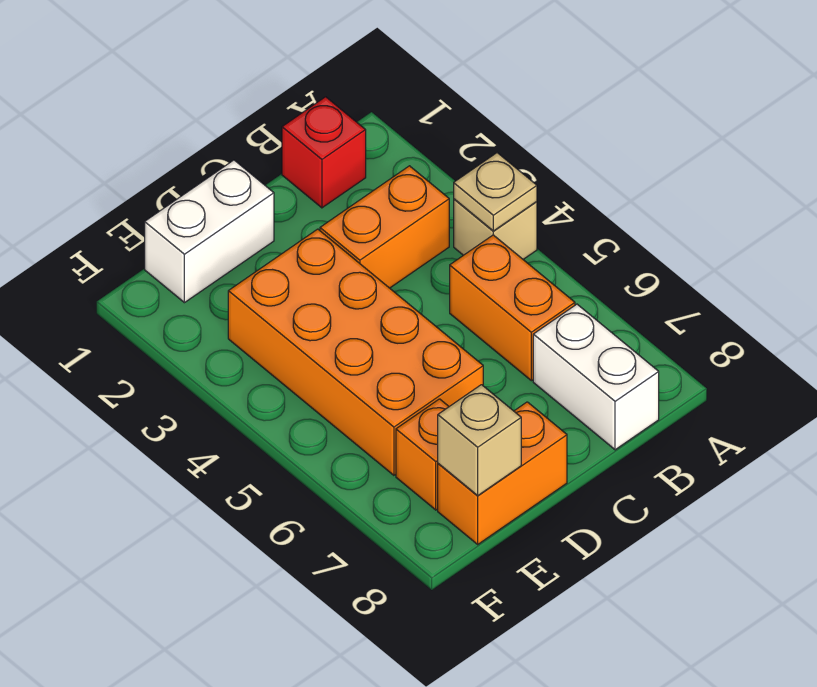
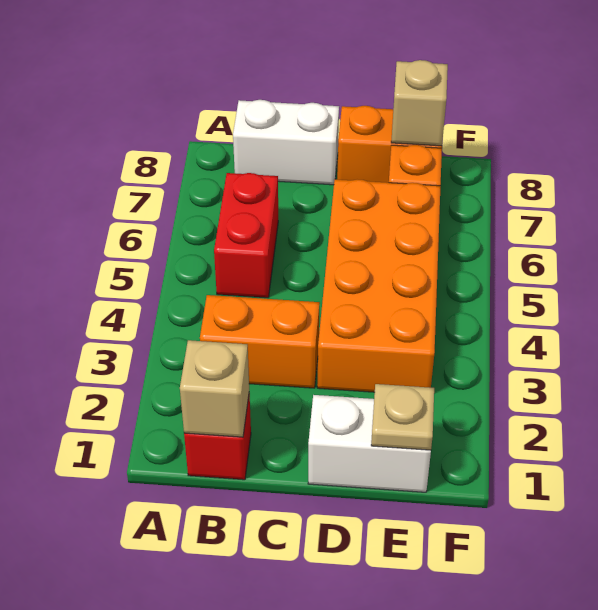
tan brick A4 level 1 -> tan brick B1 level 2
tan plate A4 level 2 -> tan plate E1 level 2
orange brick B5:B6 level 1 -> red brick B5:B6 level 1
white brick B7:B8 level 1 -> white brick B8:C8 level 1

